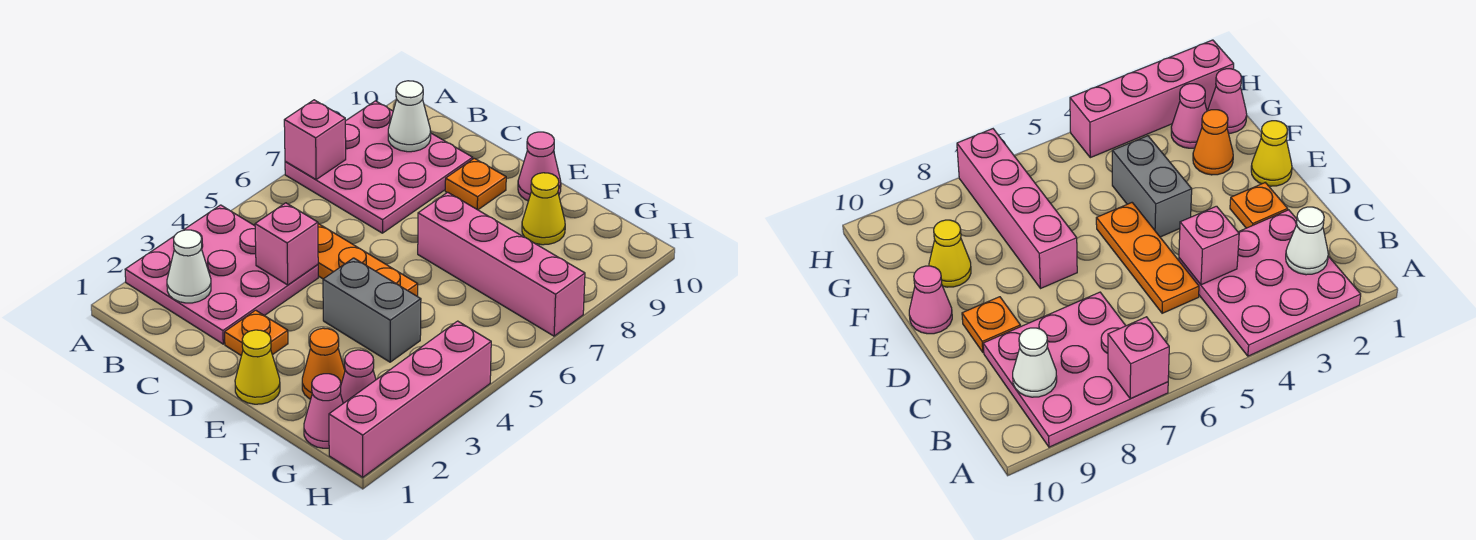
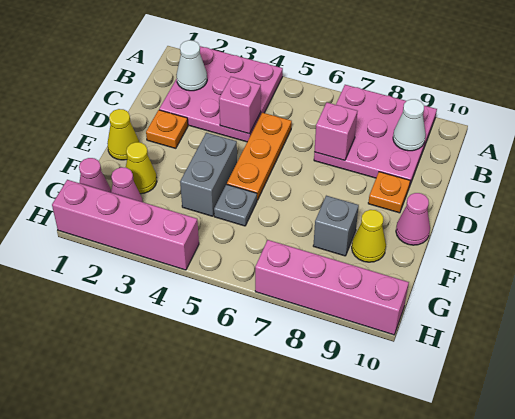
pink brick A7 level 2 -> pink brick C7 level 2
pink brick E7:H7 level 1 -> pink brick H7:H10 level 1
orange cone F2 level 1 -> yellow cone F2 level 1
none -> grey plate F5 level 1
none -> grey brick F8 level 1

